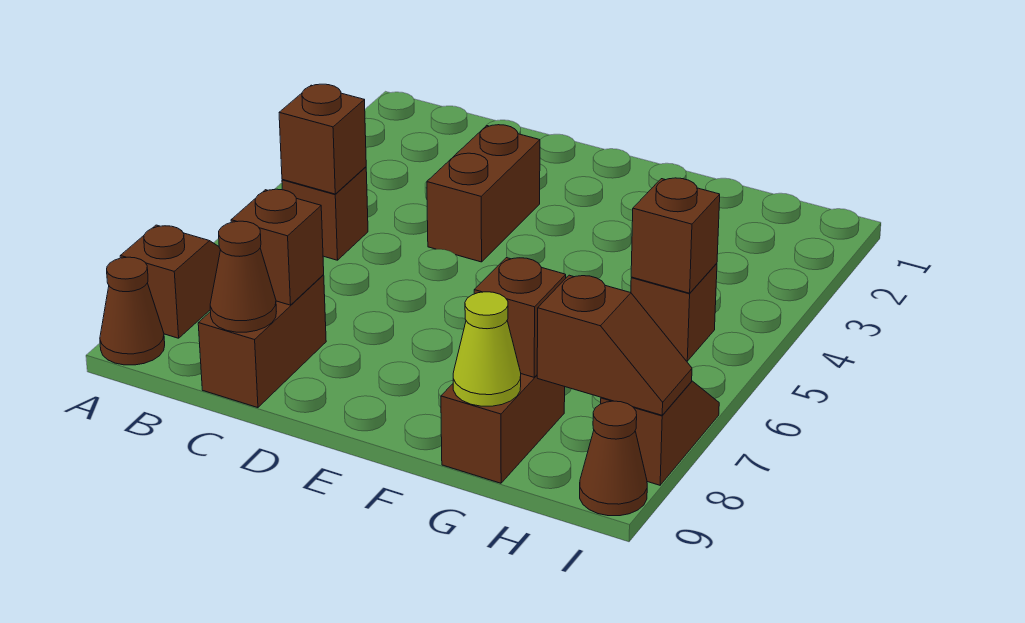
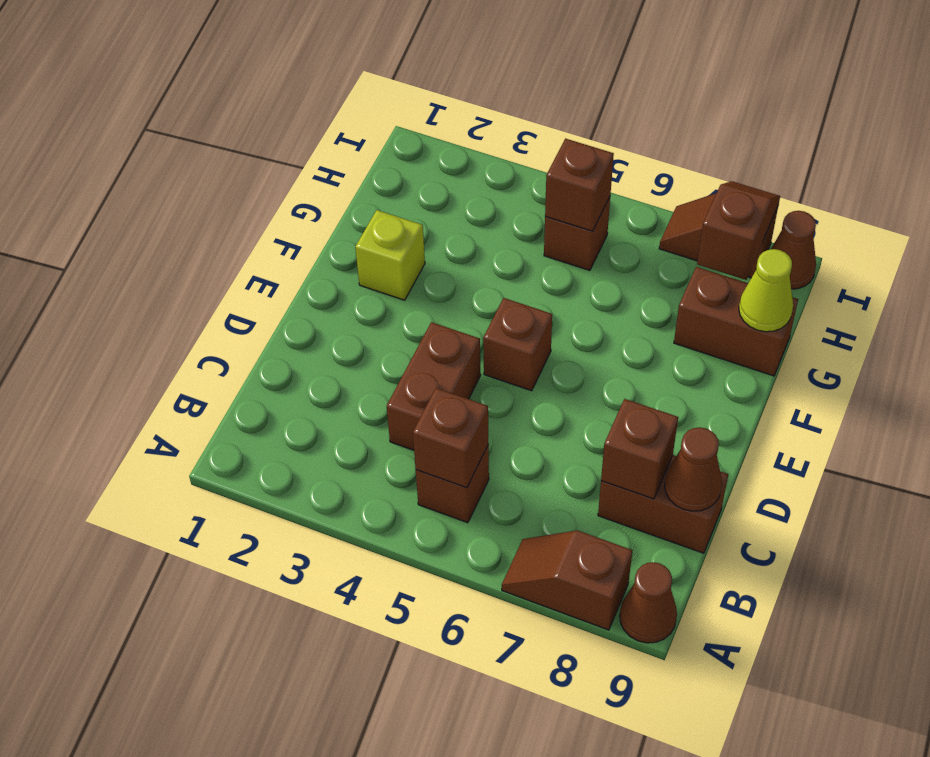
brown brick D3:D4 level 1 -> brown brick C4:D4 level 1
none -> lime brick F2 level 1
brown brick G8 level 2 -> brown brick E5 level 1

